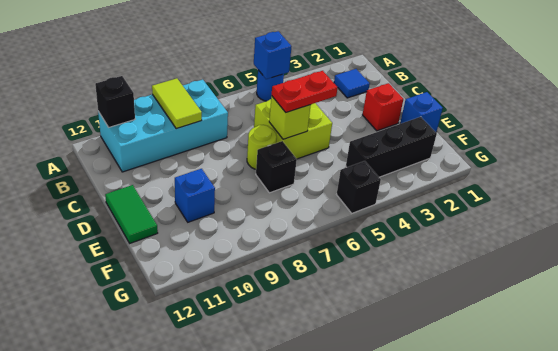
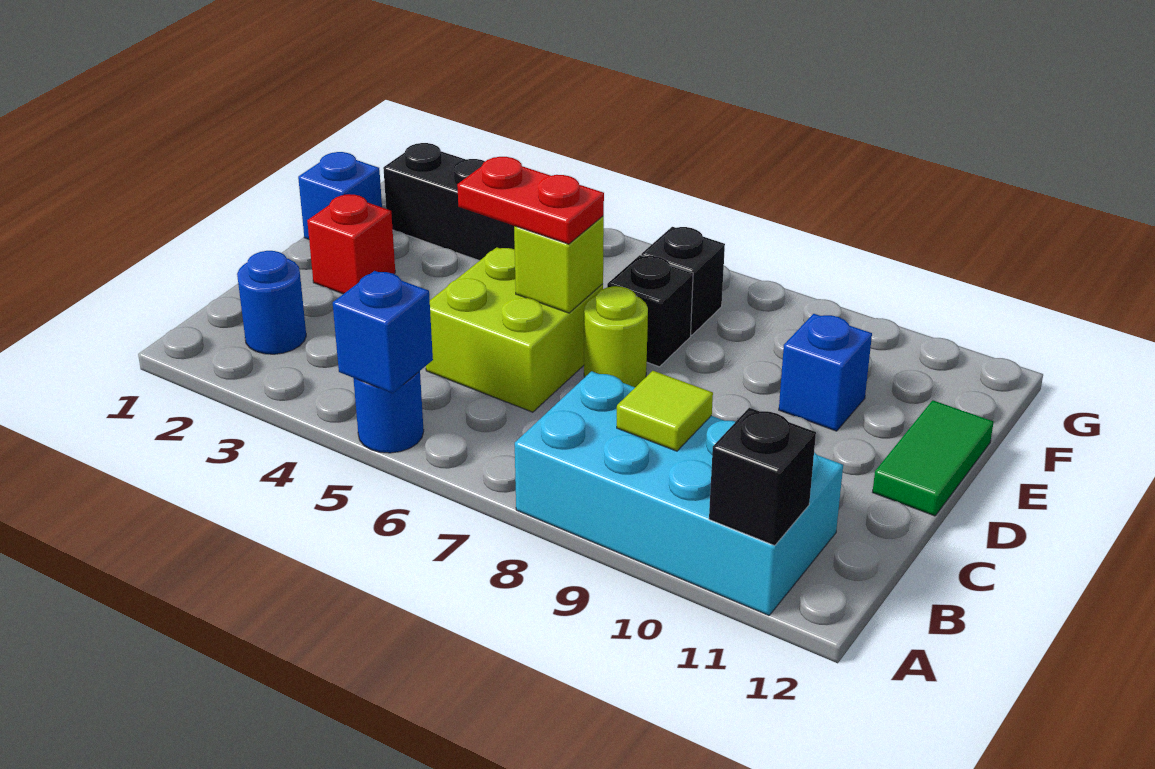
lime tile A9:B9 level 2 -> lime tile B9 level 2
blue tile B2 level 1 -> blue round brick B2 level 1
black brick G5 level 1 -> black brick F7 level 1

